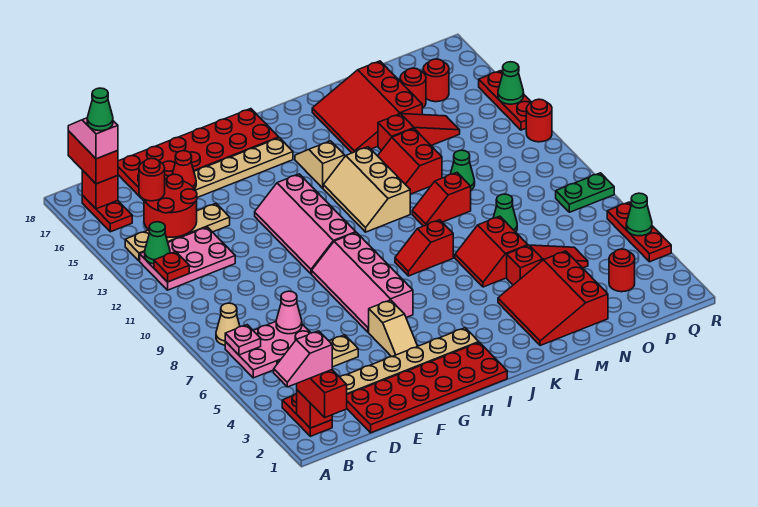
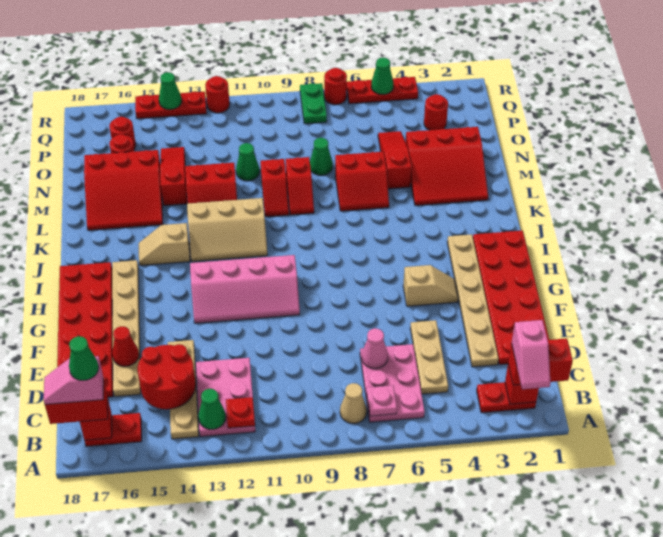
red round brick C15 level 3 -> red round brick R7 level 1
pink slope G6:H9 level 1 top H -> none
red slope J8:K8 level 1 top K -> red slope L9:M9 level 1 top M

